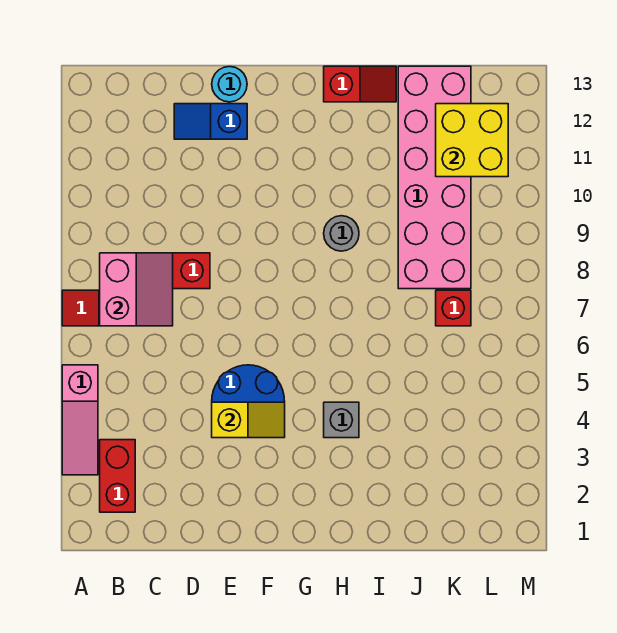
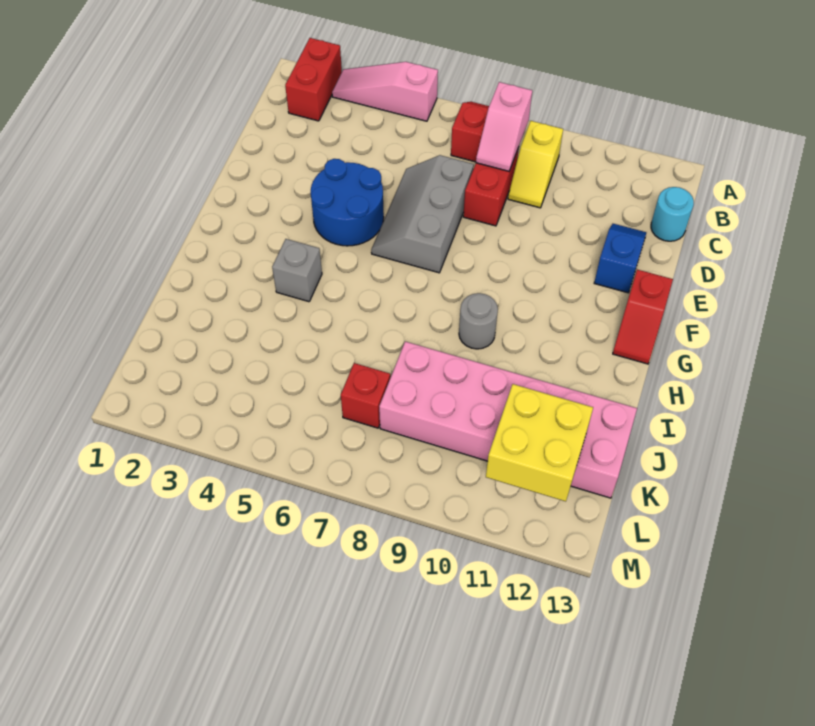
red brick B2:B3 level 1 -> red brick A2:B2 level 1
pink slope B7:C8 level 2 top B -> pink slope B8:C8 level 2 top B
none -> grey slope D6:F7 level 1 top 7
yellow slope E4:F4 level 2 top E -> yellow slope B9:C9 level 1 top B
cyan round brick E13 level 1 -> cyan round brick C13 level 1
red slope H13:I13 level 1 top H -> red slope F13:G13 level 1 top F

